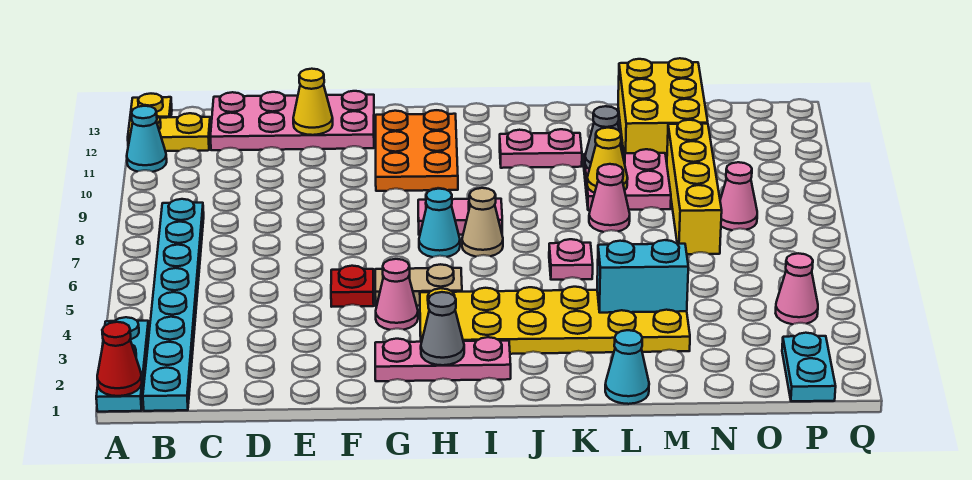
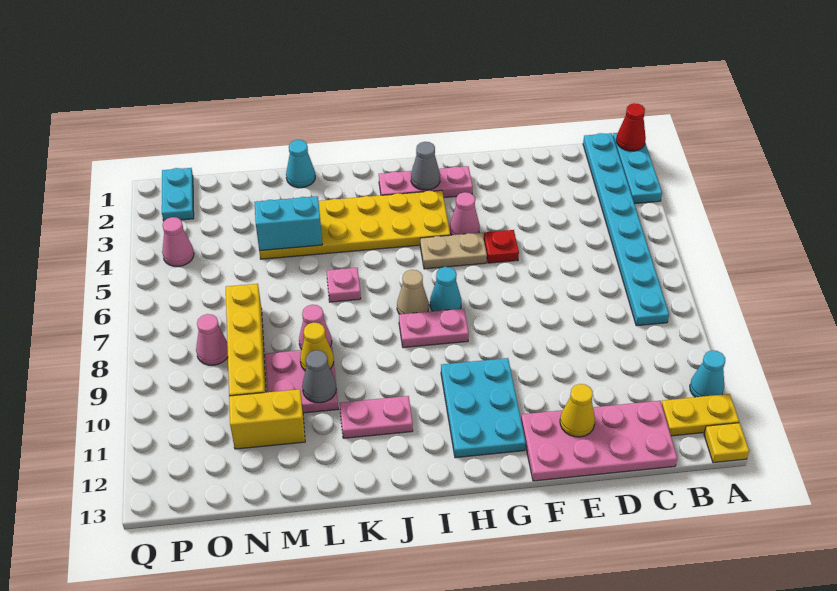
orange plate G10:H12 level 1 -> cyan plate G10:H12 level 1
yellow brick M11:N13 level 1 -> yellow brick M11:N11 level 1

